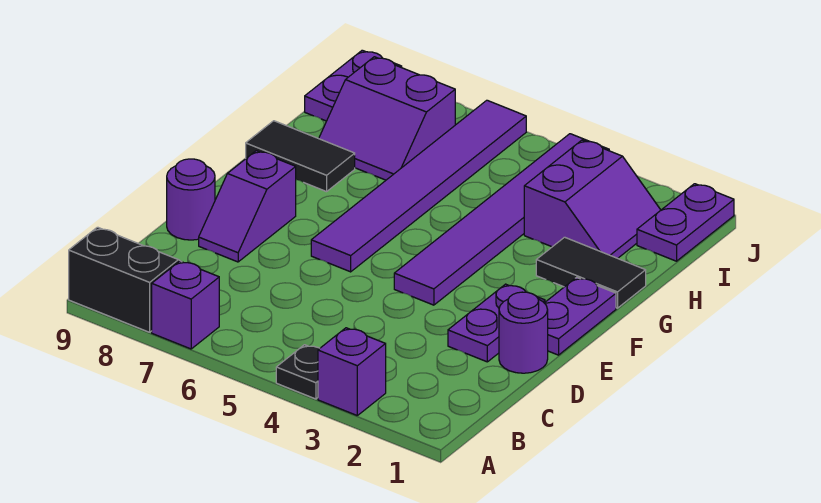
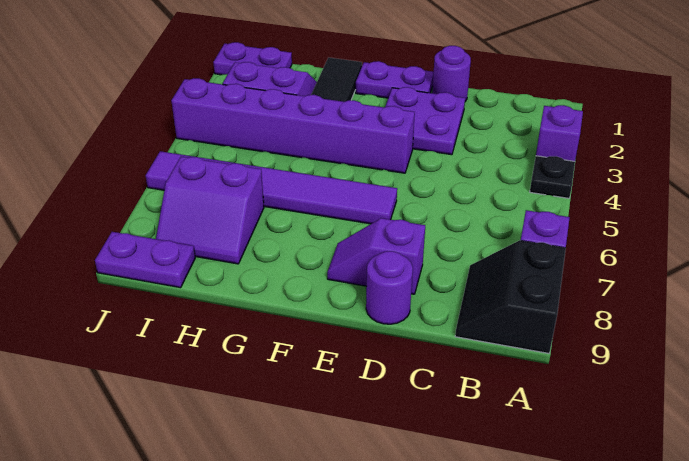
purple plate D2:E2 level 1 -> purple plate D2:E3 level 1
purple slope D8:E8 level 1 top E -> purple slope D8:E8 level 1 top D
purple tile E4:J4 level 1 -> purple brick E4:J4 level 1
black tile G8:G9 level 1 -> none
purple slope H7:I8 level 1 top I -> purple slope H7:I8 level 1 top 7

